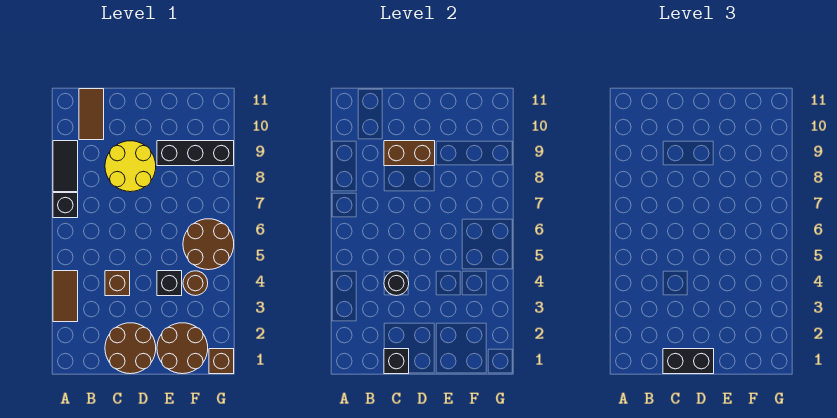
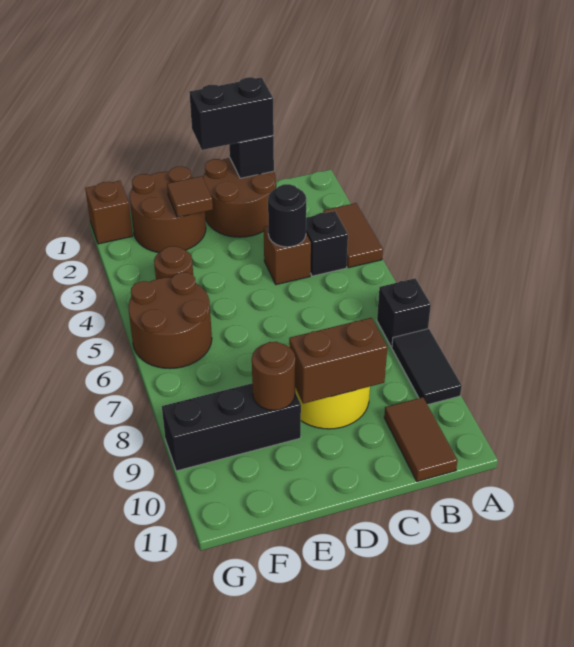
none -> brown tile E2 level 2
black brick E4 level 1 -> black brick B4 level 1
none -> brown round brick E9 level 2

